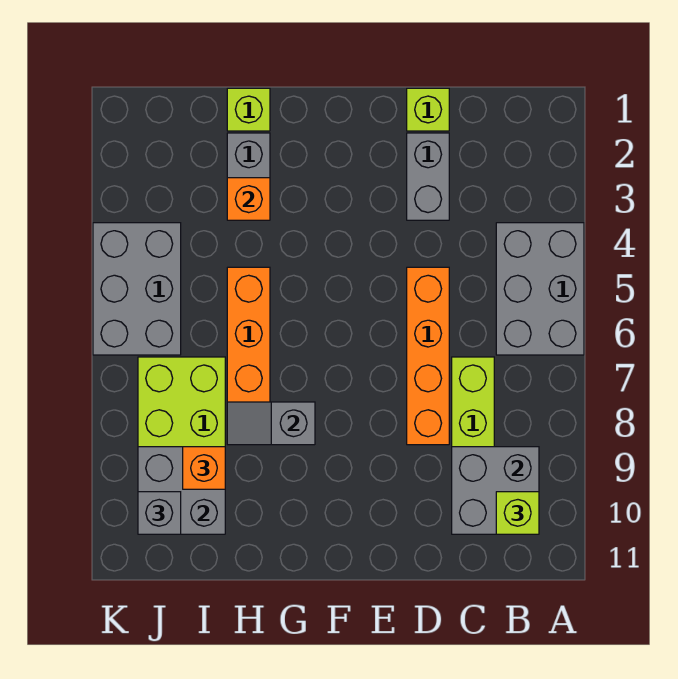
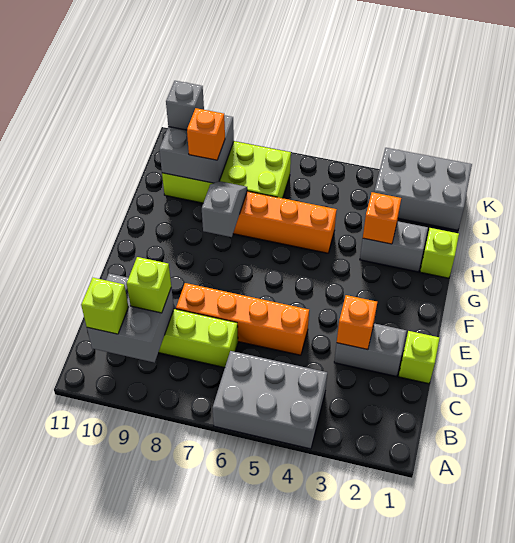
none -> lime brick C9 level 3
none -> orange brick D3 level 2
grey brick J4:K6 level 1 -> grey brick J1:K3 level 1

